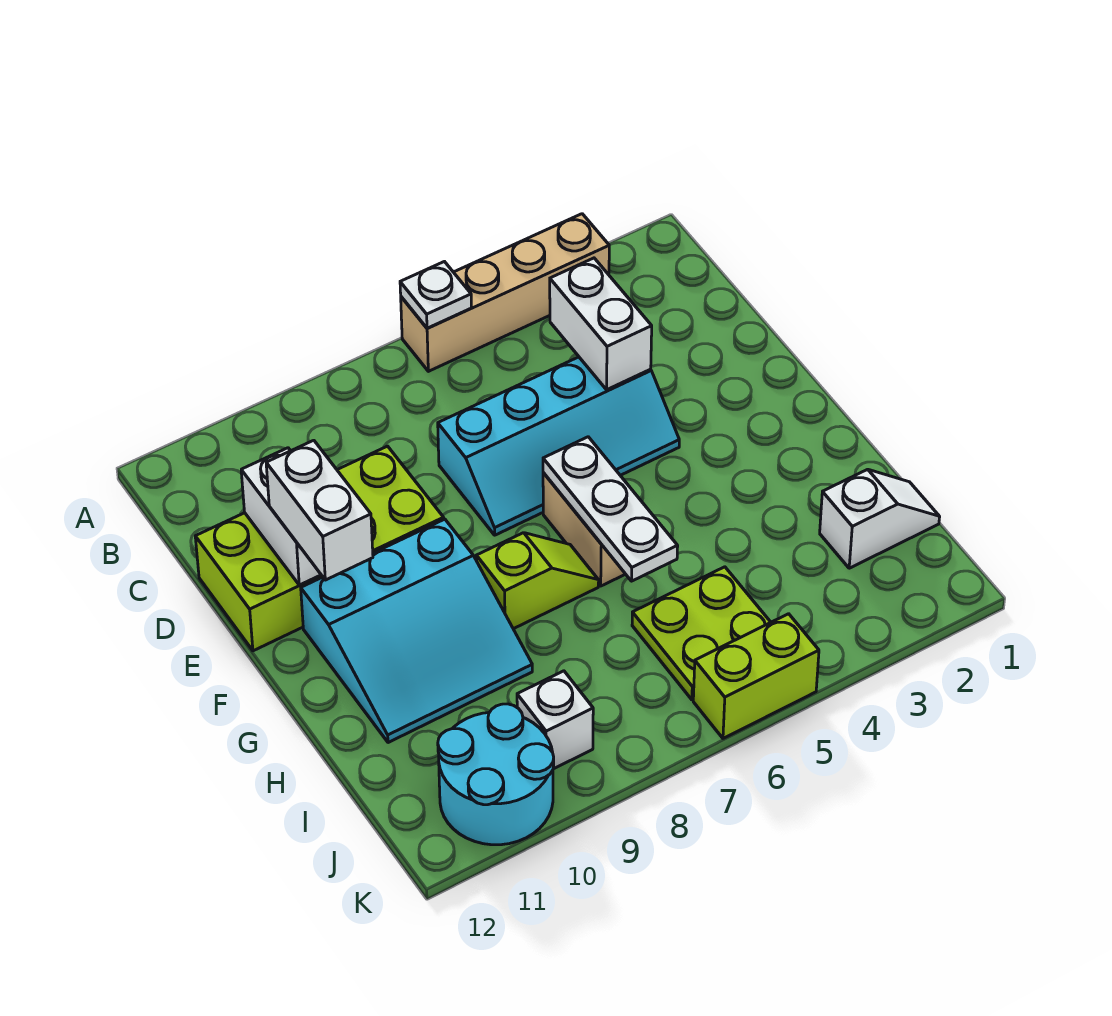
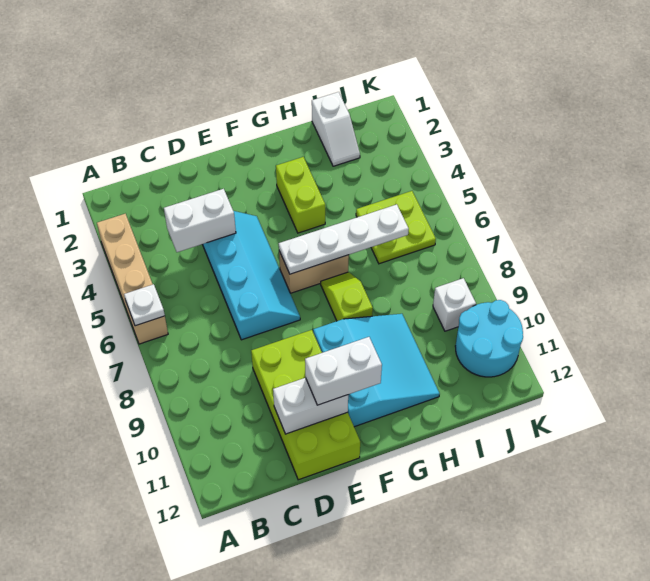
white plate F6:H6 level 2 -> white plate F6:I6 level 2
white slope I1:I2 level 1 top 2 -> white slope I1:I2 level 1 top 1
lime brick K5:K6 level 1 -> lime brick G3:G4 level 1

